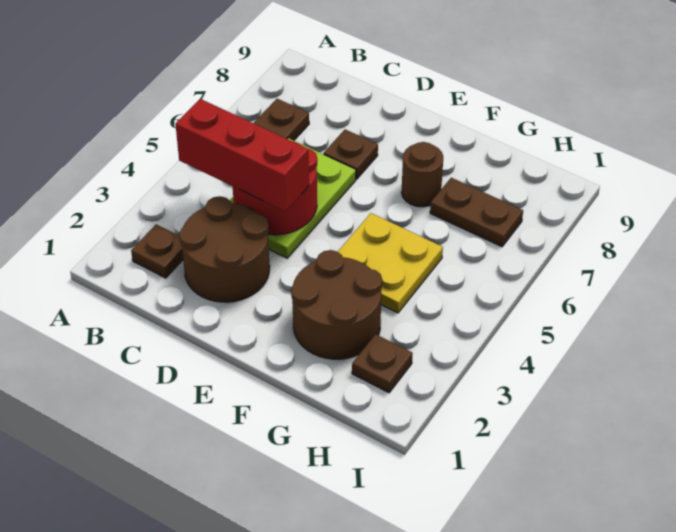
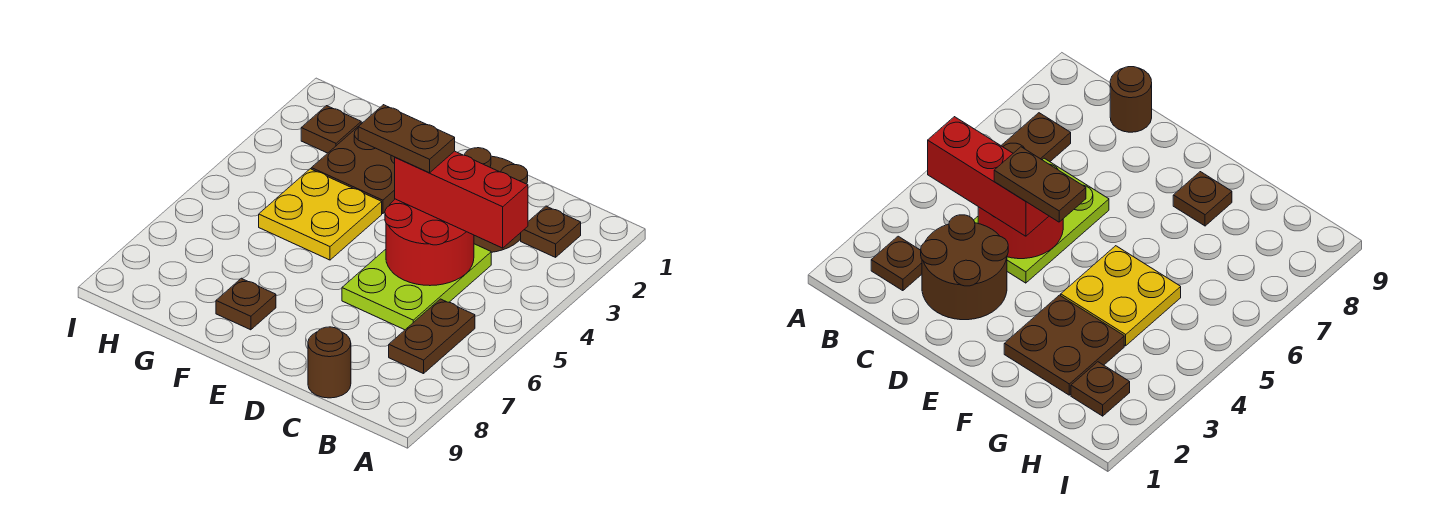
brown plate D7 level 1 -> brown plate F8 level 1
brown round brick F2:G3 level 1 -> brown plate F2:G3 level 1
brown round brick F7 level 1 -> brown round brick C9 level 1
brown plate G7:H7 level 1 -> brown plate D4:E4 level 4

